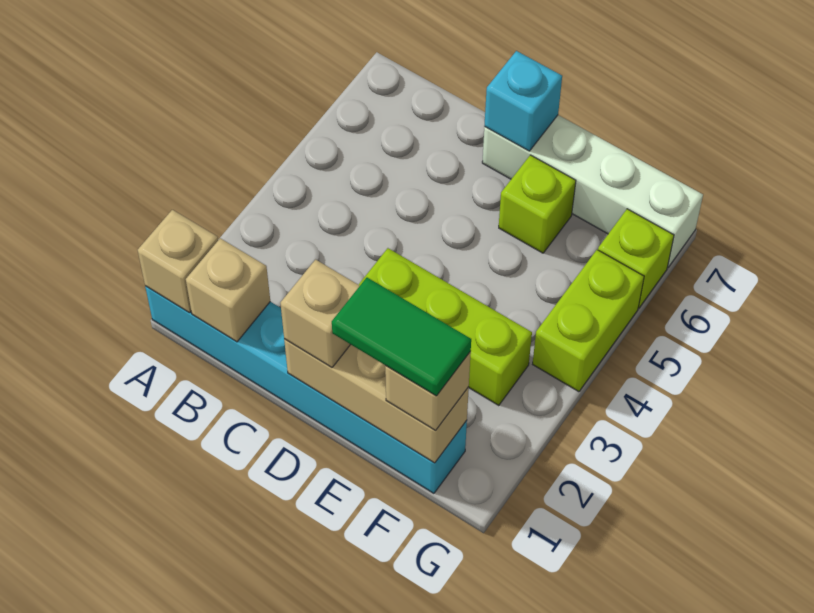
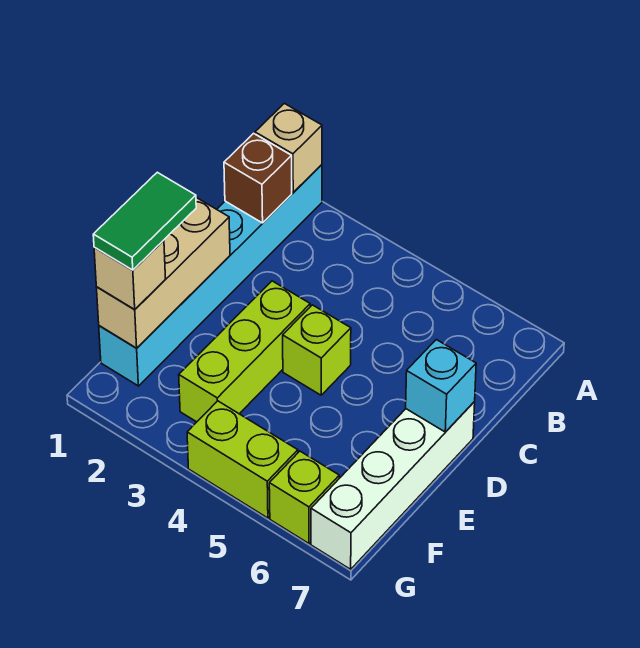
tan brick B1 level 2 -> brown brick B1 level 2
tan brick D1 level 3 -> none
lime brick E6 level 1 -> lime brick D4 level 1

